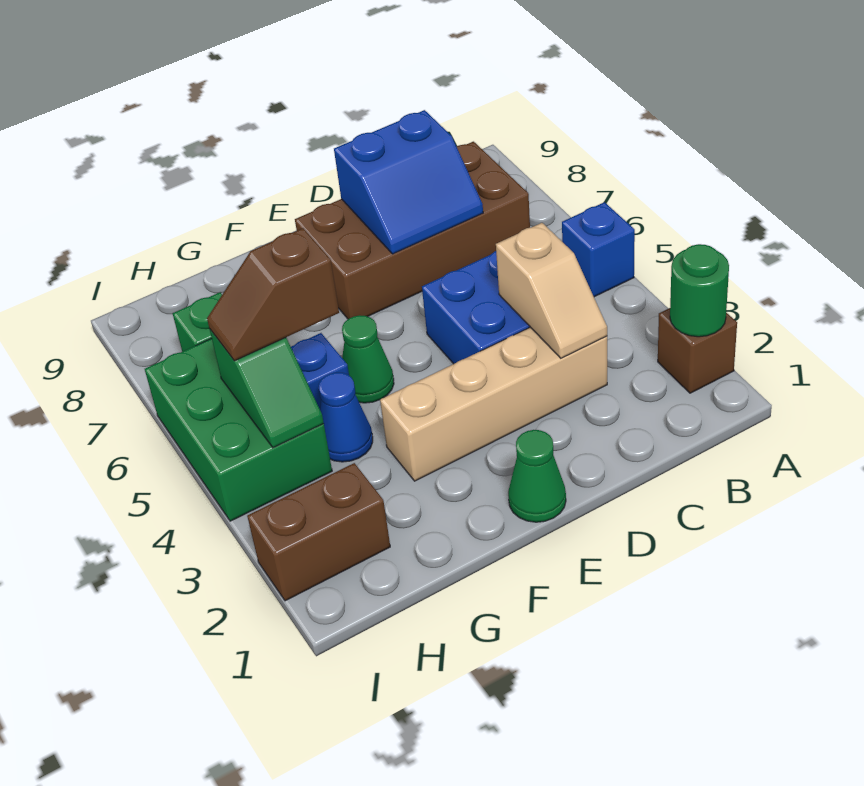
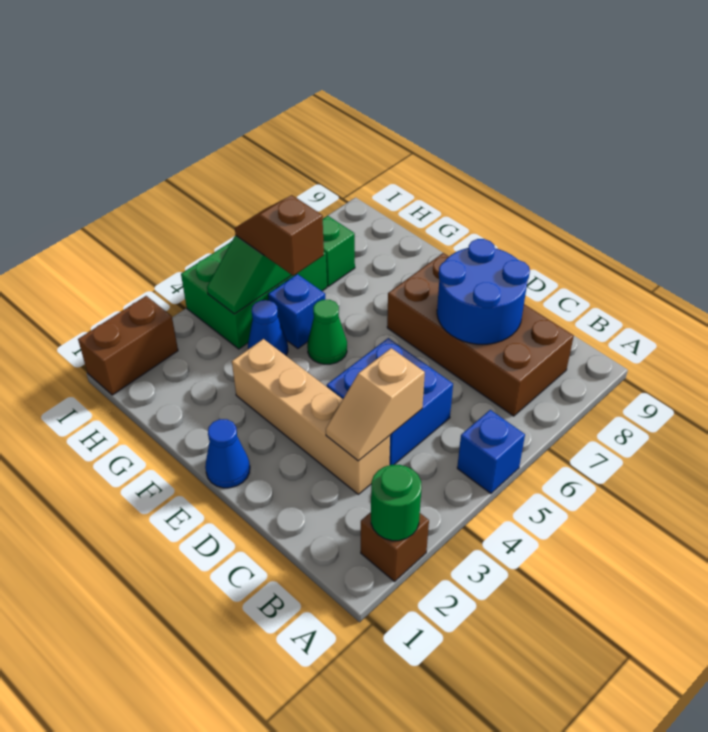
blue slope C7:D8 level 2 top 8 -> blue round brick C7:D8 level 2
green cone E1 level 1 -> blue cone E1 level 1
brown brick H2:I2 level 1 -> brown brick I1:I2 level 1

